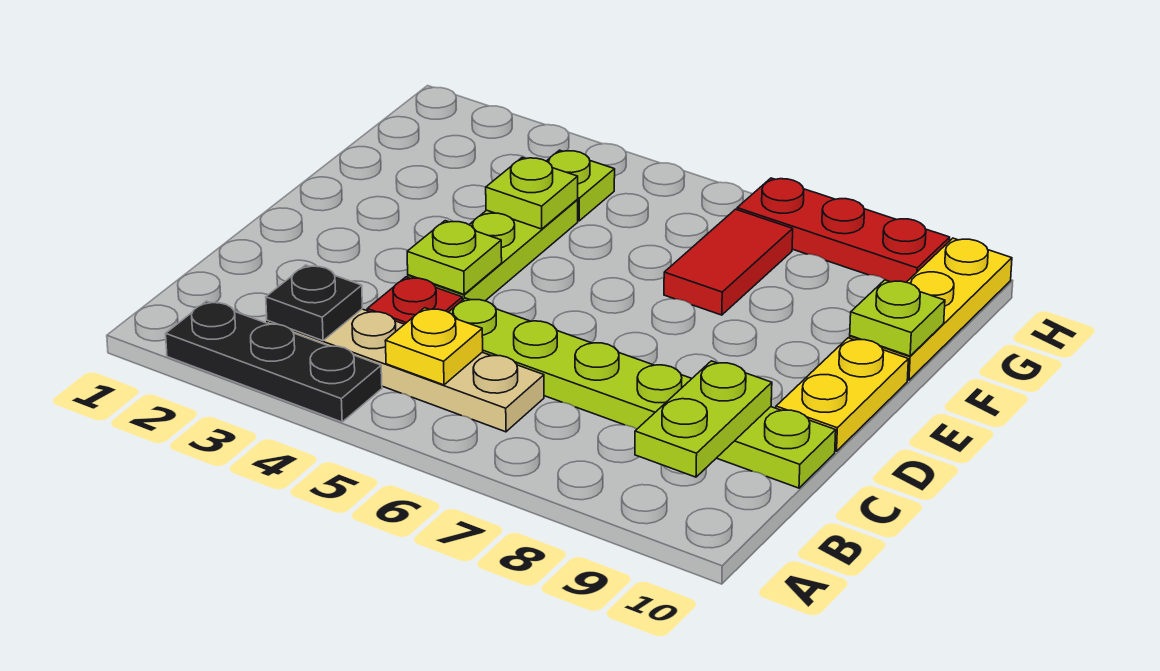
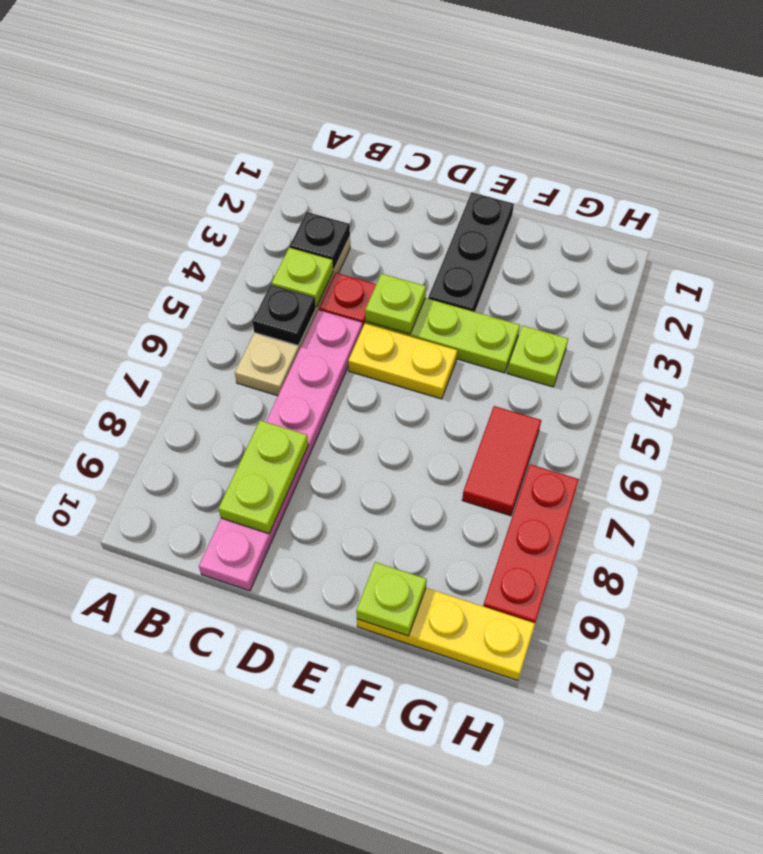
black plate A2:A4 level 1 -> black plate E1:E3 level 1
yellow plate B5 level 2 -> black plate B5 level 2
lime plate B9:C9 level 2 -> lime plate C8:C9 level 2
lime plate C5:C10 level 1 -> pink plate C5:C10 level 1
yellow plate D10:E10 level 1 -> yellow plate D5:E5 level 1
lime plate F4 level 2 -> lime plate B4 level 2
red tile F7:G7 level 1 -> red tile G6:G7 level 1

